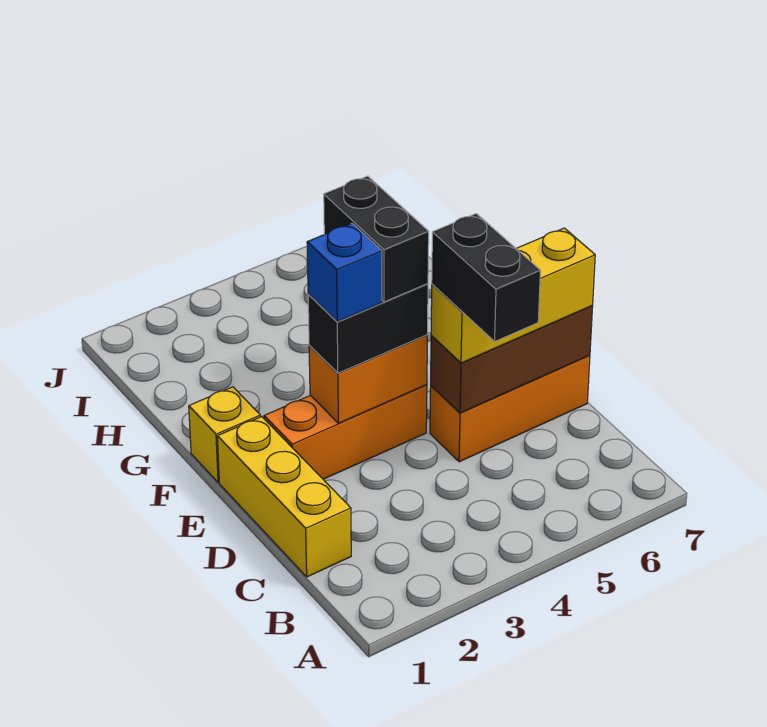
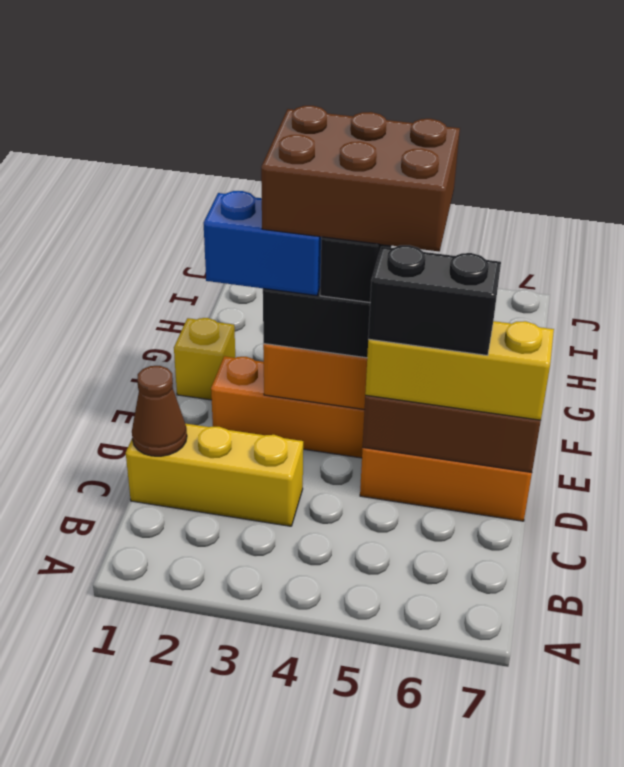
yellow brick C1:E1 level 1 -> yellow brick C1:C3 level 1
none -> brown cone C1 level 2
black brick C5:D5 level 4 -> black brick D5:D6 level 4
blue brick E3 level 4 -> blue brick E2:E3 level 4
none -> brown brick E3:F5 level 5

